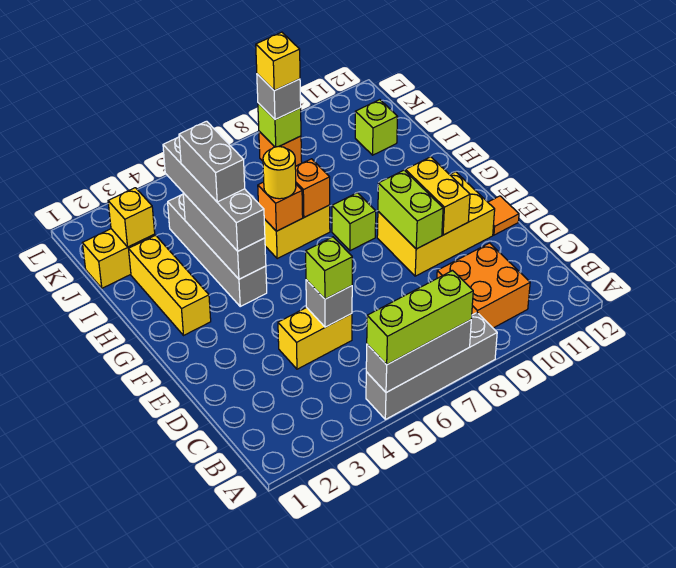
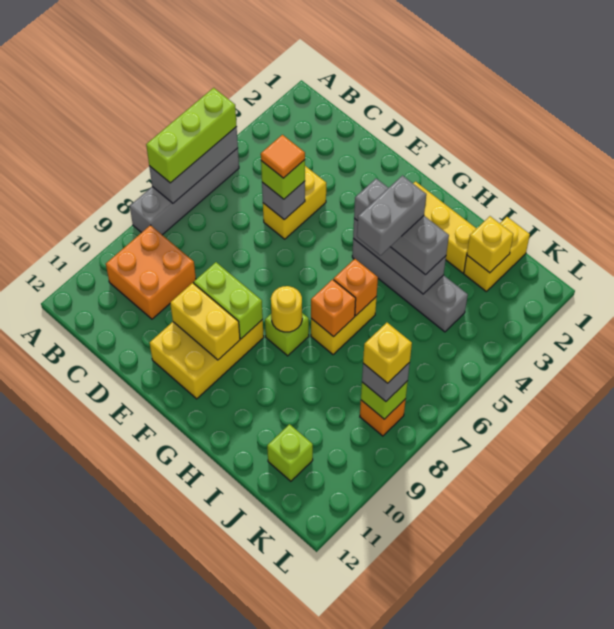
orange tile E12 level 1 -> orange tile D5 level 4
grey brick G4:J4 level 3 -> grey brick G4:I4 level 3
grey brick H4:I4 level 4 -> grey brick H4:H5 level 4
yellow round brick H6 level 3 -> yellow round brick G8 level 2

